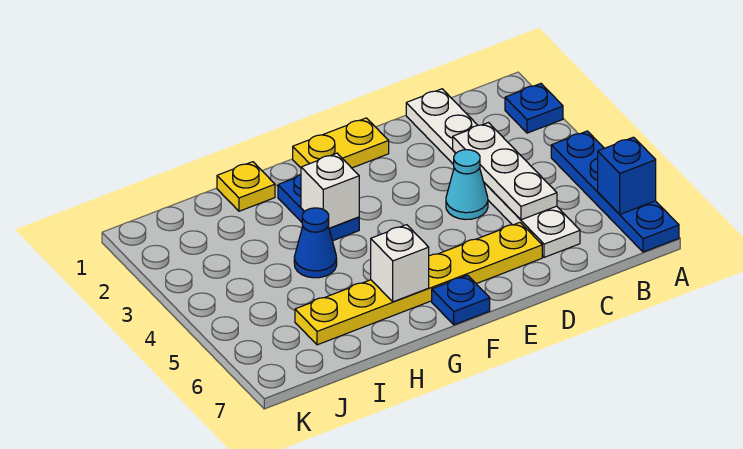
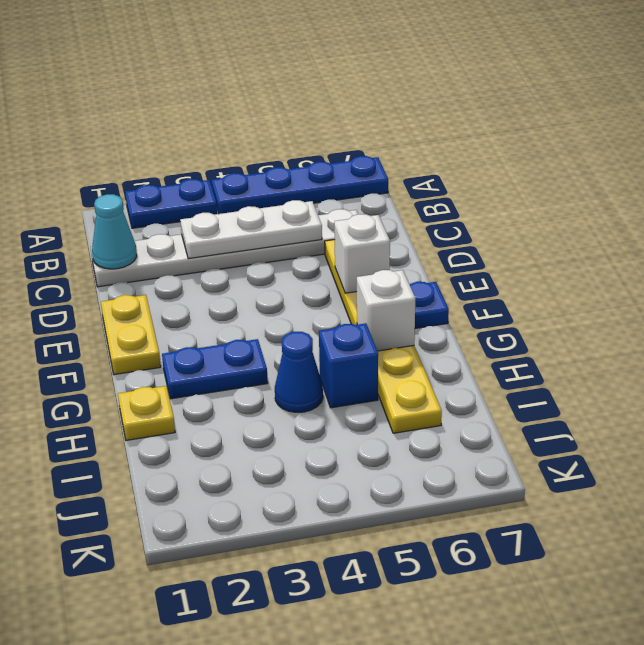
blue plate A2 level 1 -> blue plate A2:A3 level 1
blue brick A6 level 2 -> blue brick H5 level 1
cyan cone D4 level 1 -> cyan cone C1 level 2
white brick G3 level 2 -> white brick E6 level 2

